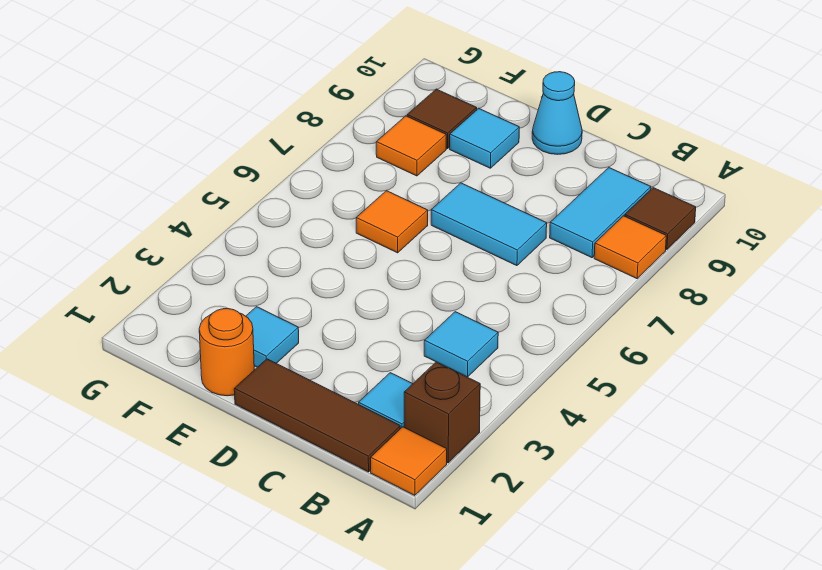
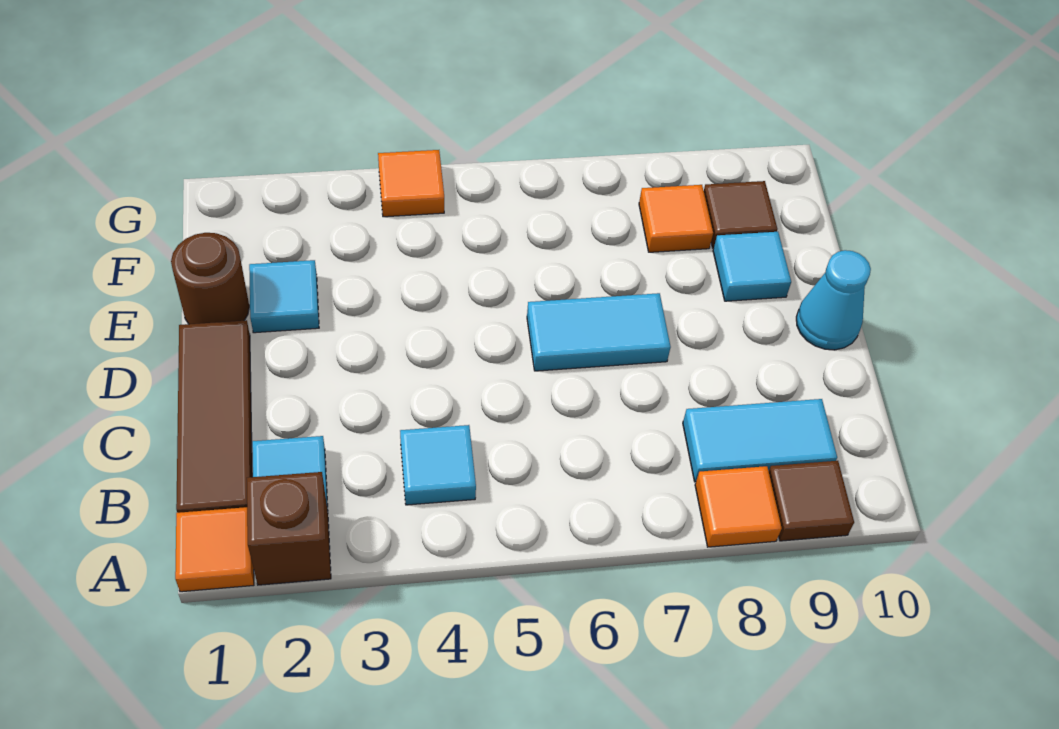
cyan tile C7:D7 level 1 -> cyan tile D6:D7 level 1
orange round brick E1 level 1 -> brown round brick E1 level 1
orange tile E6 level 1 -> orange tile G4 level 1

